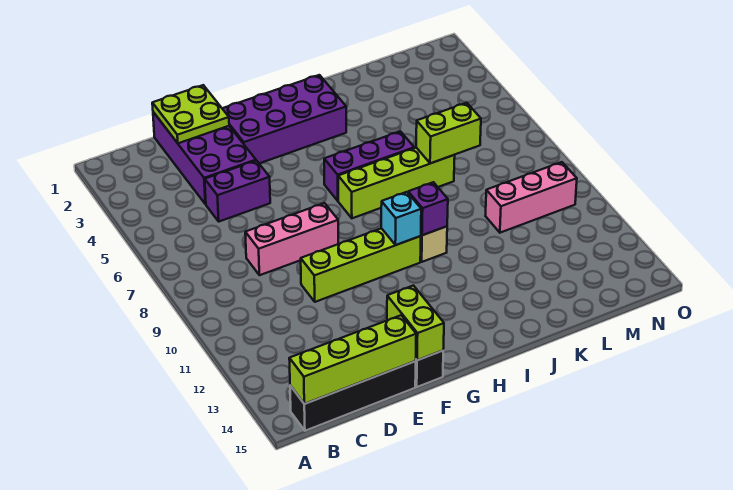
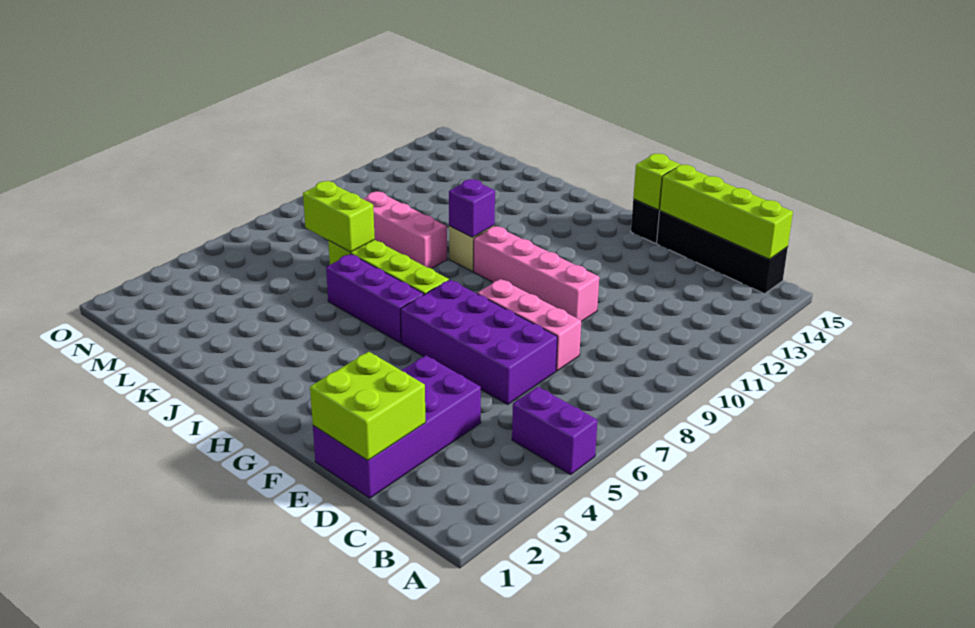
lime plate D1:E2 level 2 -> lime brick D1:E2 level 2
purple brick D5:E5 level 1 -> purple brick A5:B5 level 1
lime brick E10:H10 level 1 -> pink brick E10:H10 level 1
purple brick F2:I3 level 1 -> purple brick D6:G7 level 1
lime brick F14:F15 level 2 -> lime brick F15 level 2
cyan brick H10 level 2 -> none
pink brick L10:N10 level 1 -> pink brick J9:L9 level 1

